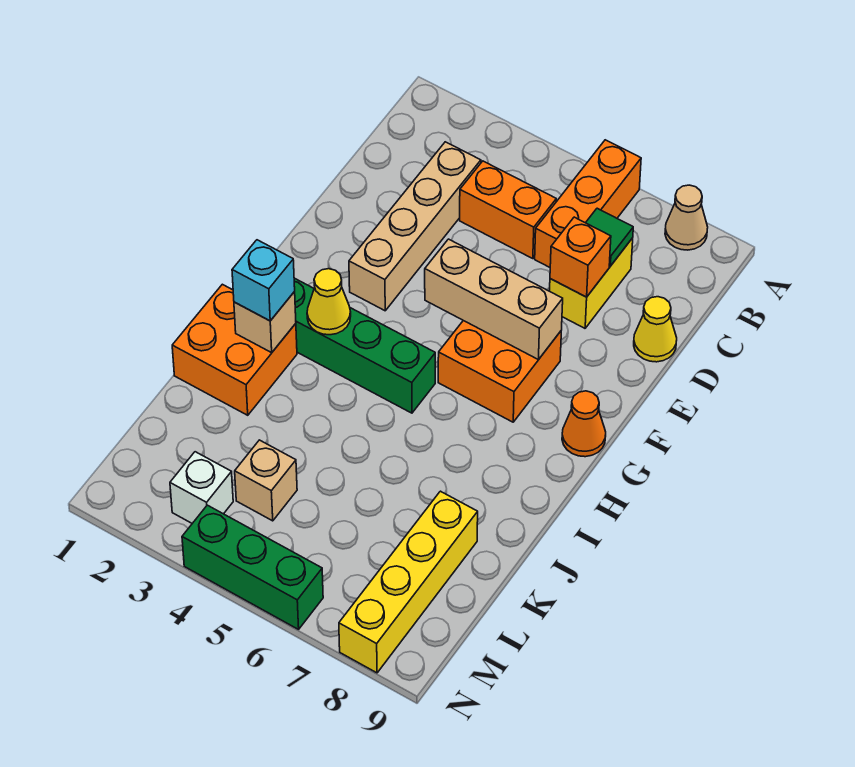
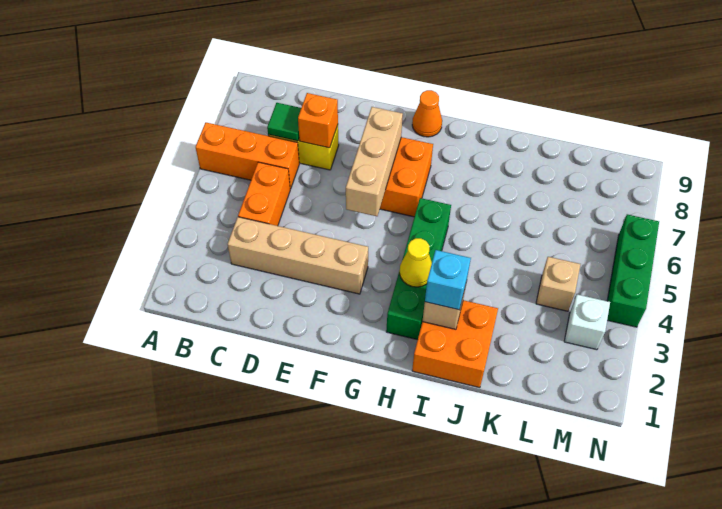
tan cone A8 level 1 -> none
yellow cone D9 level 1 -> none
yellow brick K8:N8 level 1 -> none

